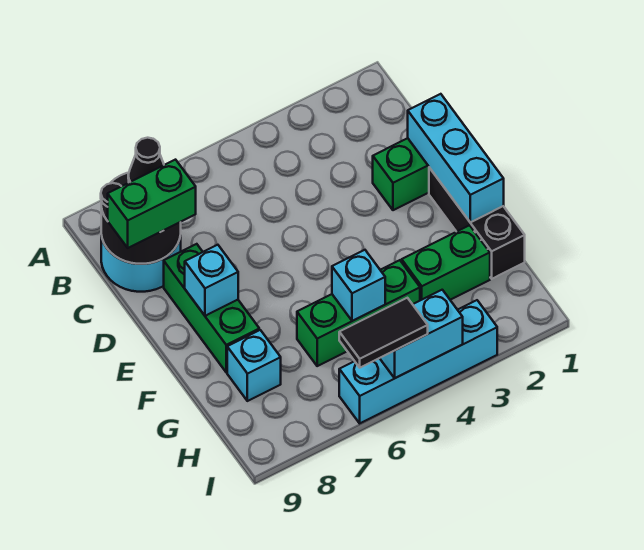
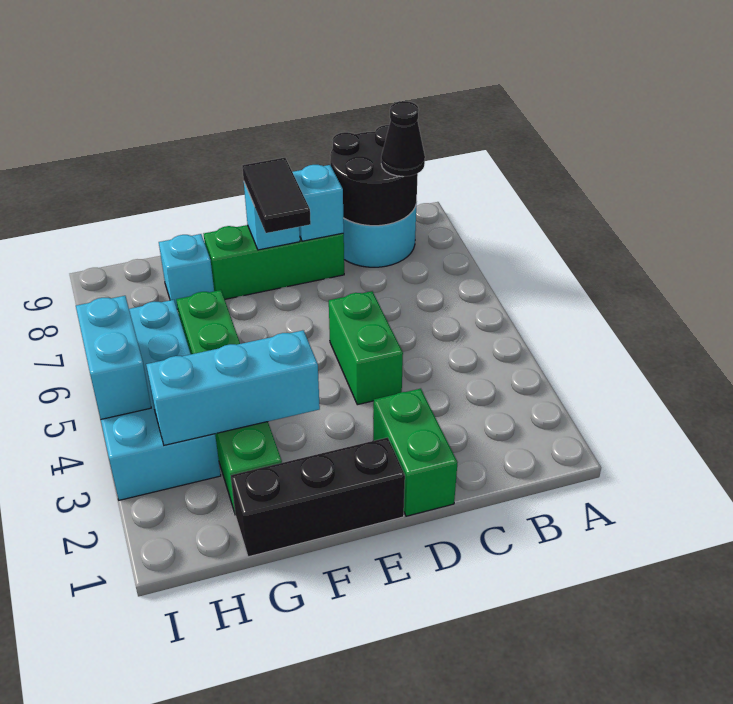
green brick C8:C9 level 3 -> green brick D4:D5 level 1
cyan brick D1:F1 level 2 -> cyan brick F3:H3 level 2
cyan brick G5 level 2 -> cyan brick D8 level 2
cyan brick I3:I6 level 1 -> cyan brick H3:I6 level 1
black tile I5:I6 level 3 -> black tile E7:E8 level 3

